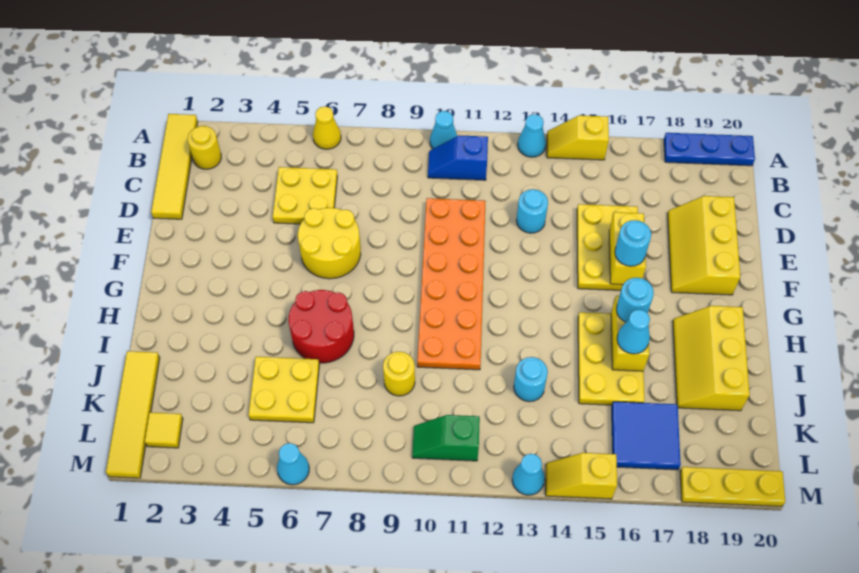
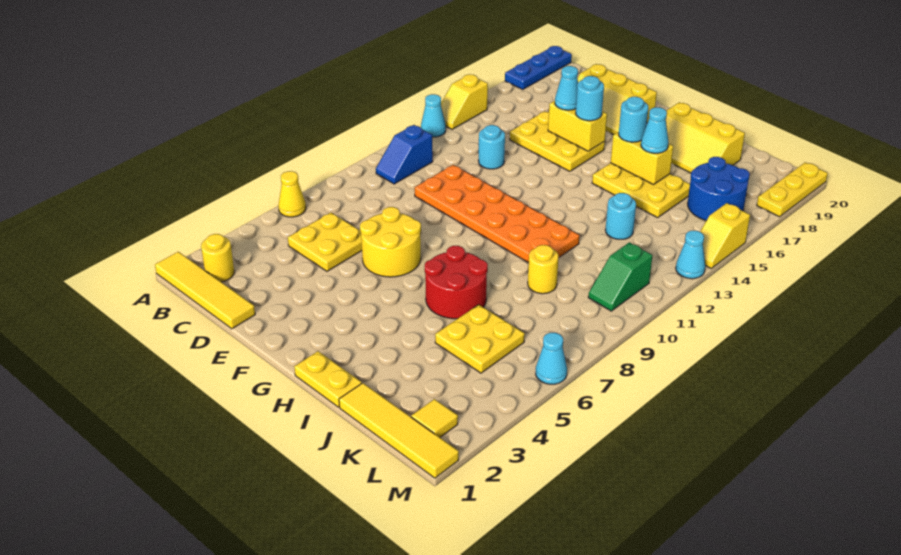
cyan cone A10 level 1 -> cyan cone E16 level 3
none -> yellow plate H1:I1 level 1
blue tile K16:L17 level 1 -> blue round brick K16:L17 level 1

